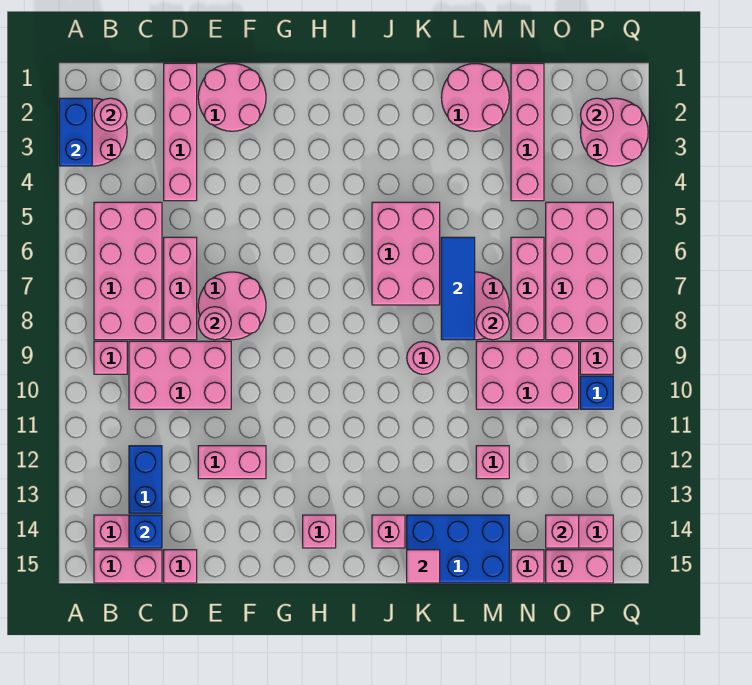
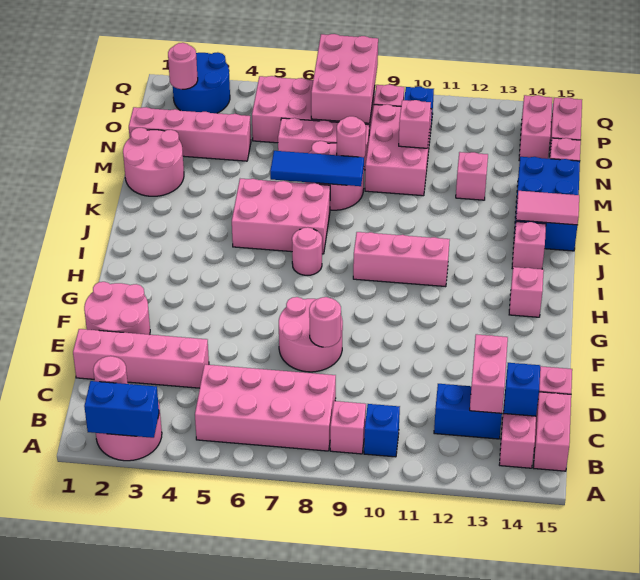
none -> blue brick B10 level 1
pink brick C9:E10 level 1 -> pink brick O7:Q8 level 2
pink brick D6:D8 level 1 -> pink brick I9:I11 level 1
pink brick E12:F12 level 1 -> pink brick C13:D13 level 2
pink round brick K9 level 1 -> pink round brick I7 level 1
pink tile K15 level 2 -> pink tile K14:K15 level 2
pink brick O14 level 2 -> pink brick N10 level 2
pink round brick P2:Q3 level 1 -> blue round brick P2:Q3 level 1

